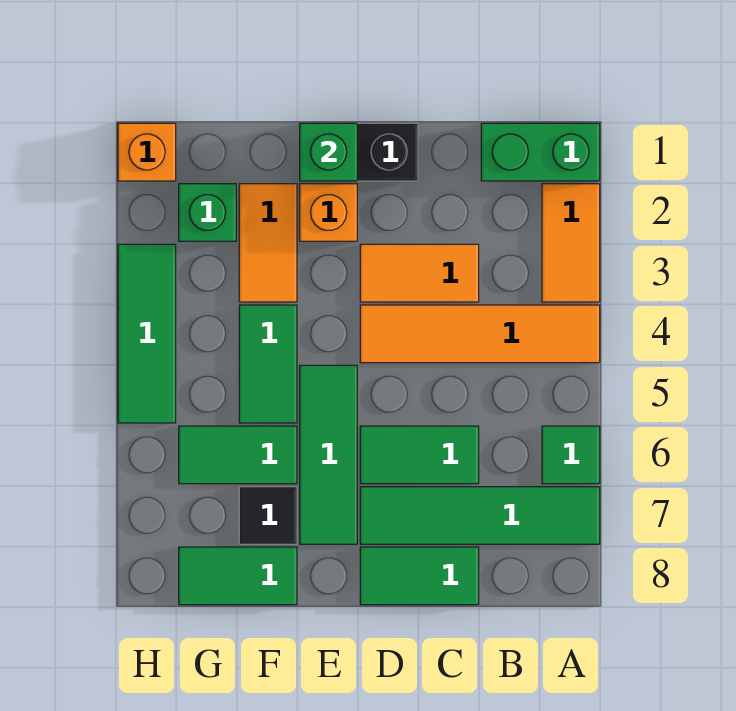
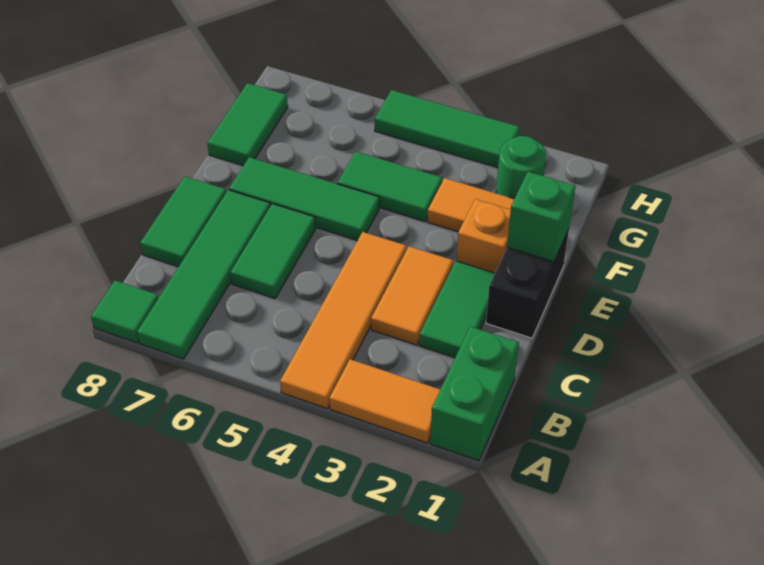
green tile A6 level 1 -> green tile A8 level 1
green tile F6:G6 level 1 -> green tile C2:D2 level 1
black tile F7 level 1 -> none
green brick G2 level 1 -> green round brick G2 level 1
orange brick H1 level 1 -> none

